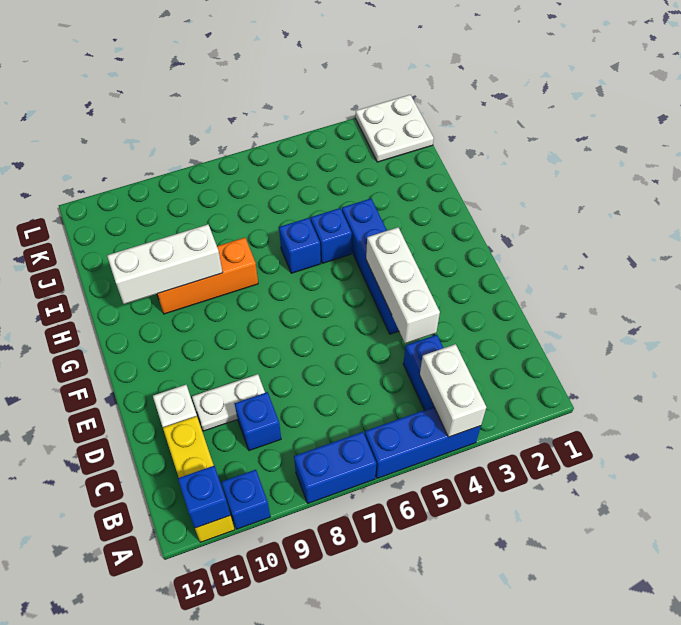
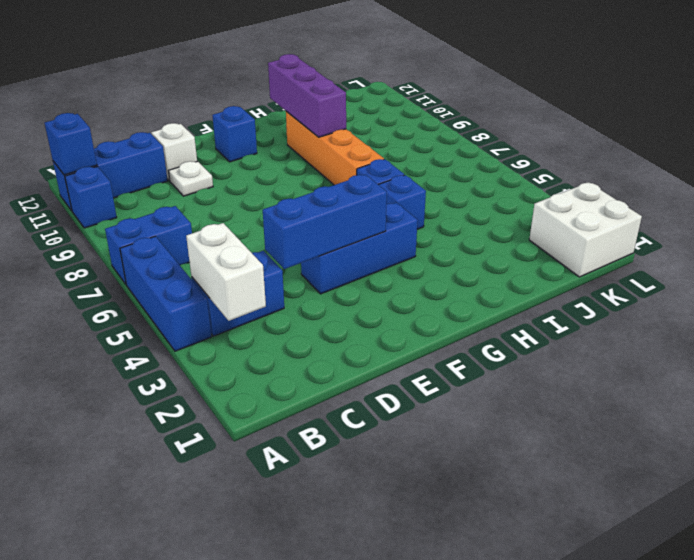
white brick A4:B4 level 2 -> white brick B3:B4 level 2
blue brick A7:A8 level 1 -> blue brick A7:B7 level 1
yellow brick A11:C11 level 1 -> blue brick A11:C11 level 1
blue brick C9 level 1 -> blue brick F11 level 1
white brick D4:F4 level 2 -> blue brick D4:F4 level 2
white plate D9:D10 level 1 -> white plate D10 level 1
blue brick E4:H4 level 1 -> blue brick E4:G4 level 1
orange brick H8:H10 level 1 -> orange brick H7:H10 level 1
white brick H9:H11 level 2 -> purple brick H9:H11 level 2
white plate K1:L2 level 1 -> white brick K1:L2 level 1

